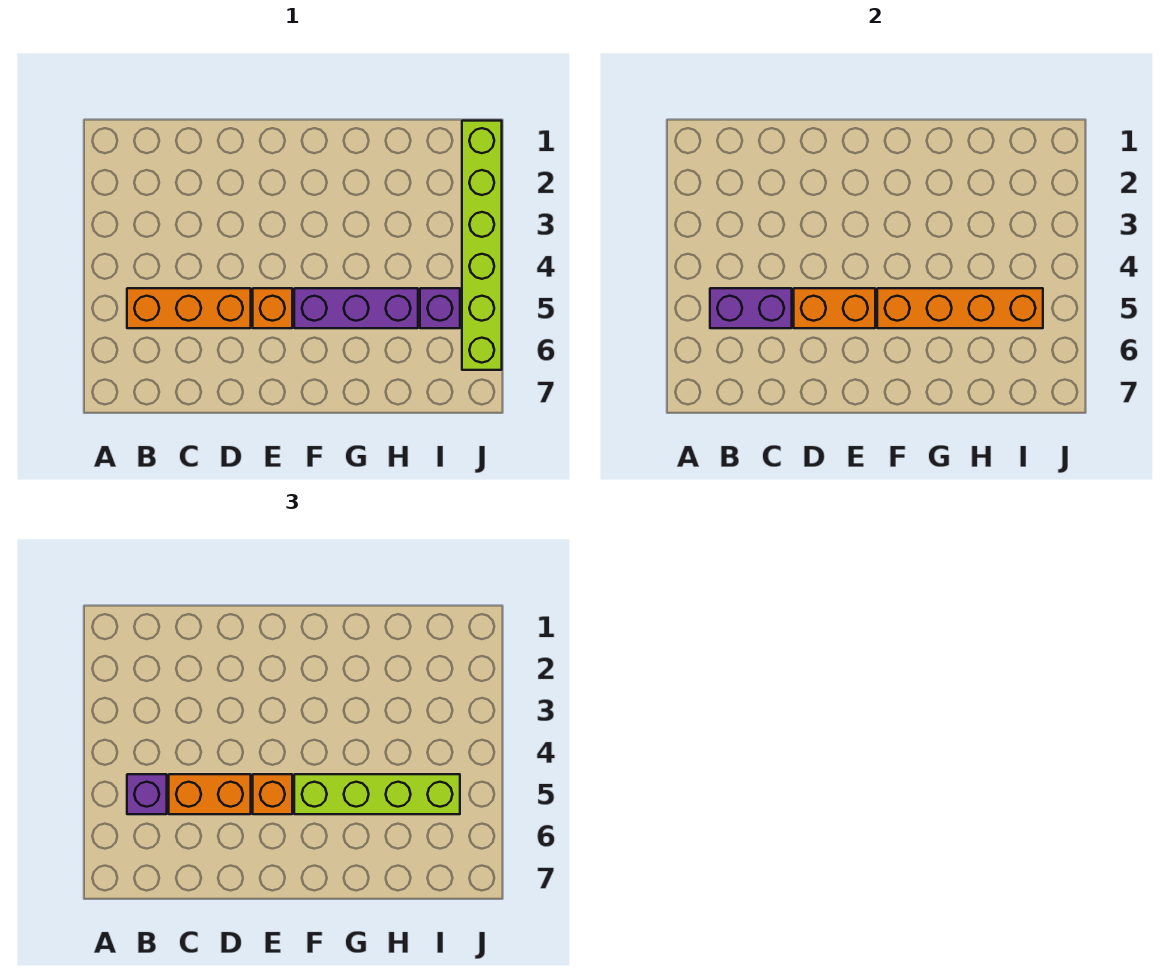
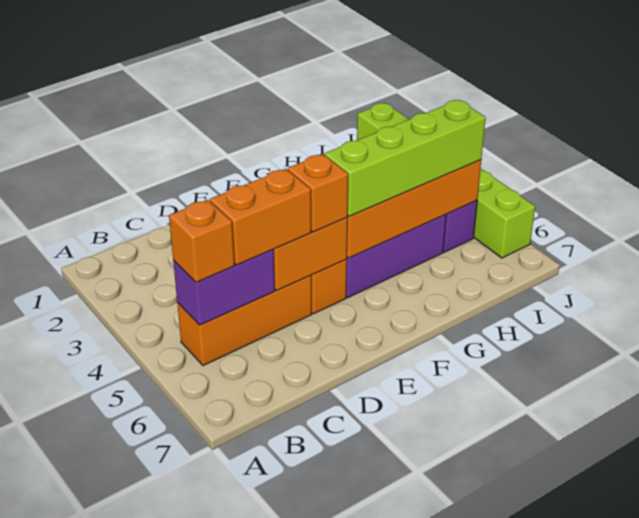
purple brick B5 level 3 -> orange brick B5 level 3

